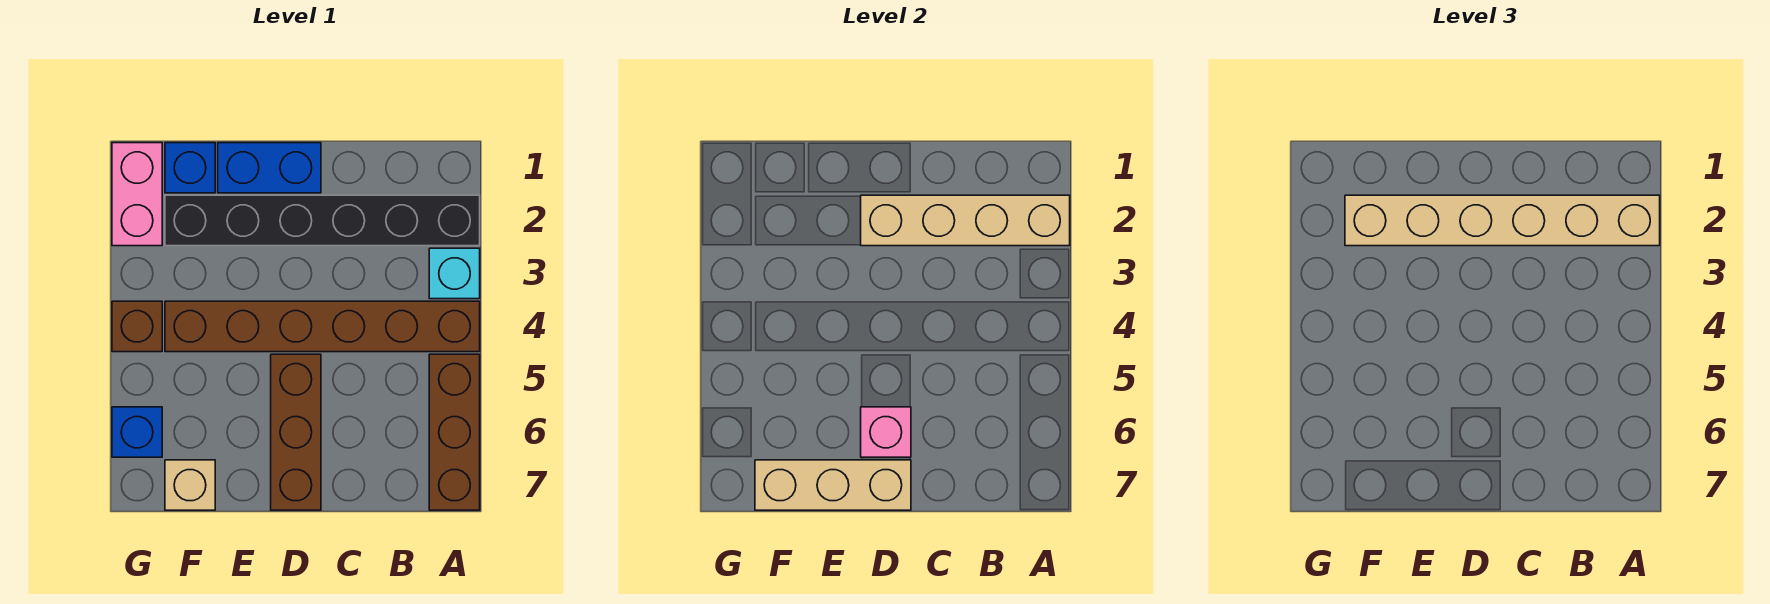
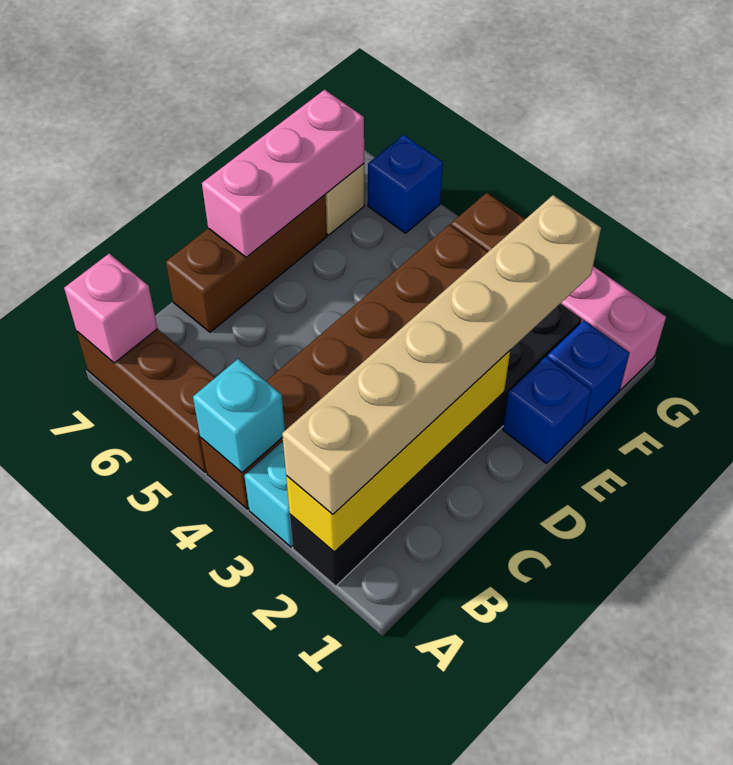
tan brick A2:D2 level 2 -> yellow brick A2:D2 level 2
none -> cyan brick A4 level 2
blue brick D1:E1 level 1 -> blue brick E1 level 1
brown brick D5:D7 level 1 -> brown brick C7:E7 level 1
pink brick D6 level 2 -> pink brick A7 level 2
tan brick D7:F7 level 2 -> pink brick D7:F7 level 2

